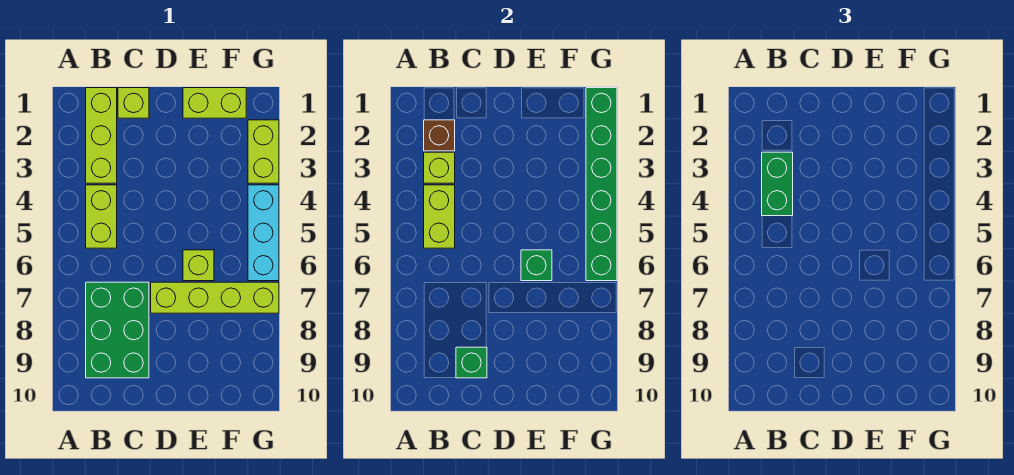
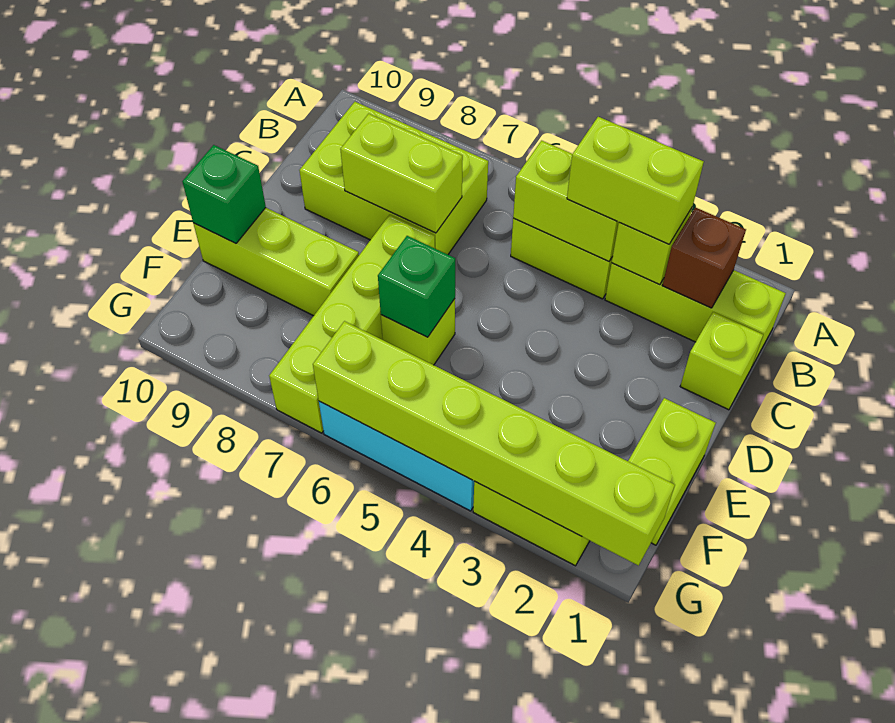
green brick B3:B4 level 3 -> lime brick B3:B4 level 3
green brick B7:C9 level 1 -> lime brick B7:C9 level 1
none -> lime brick C7:C8 level 2
green brick C9 level 2 -> green brick E10 level 2
none -> lime brick E8:E10 level 1
green brick G1:G6 level 2 -> lime brick G1:G6 level 2

